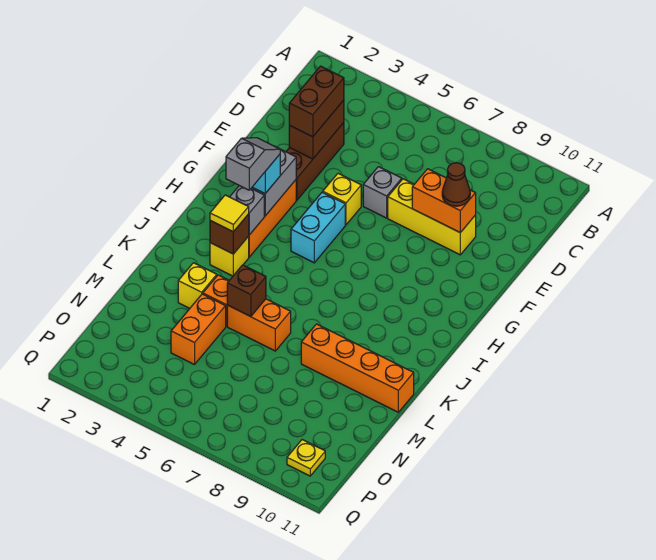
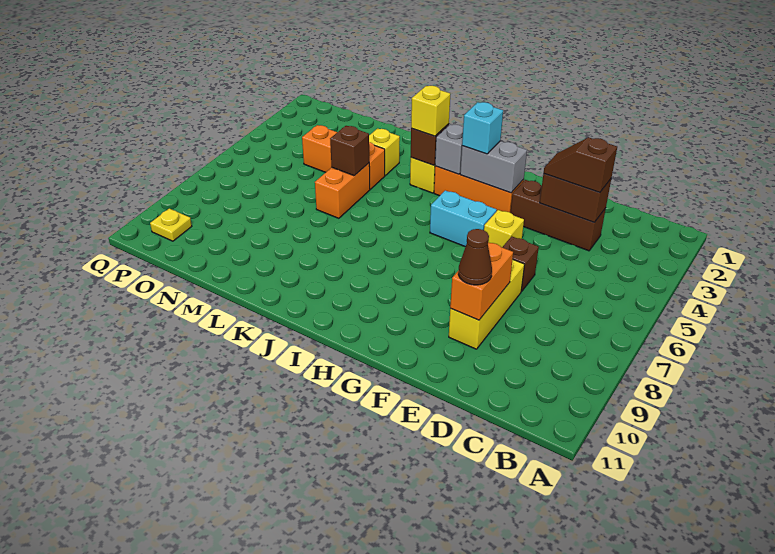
brown brick D3:E3 level 3 -> brown slope D3:E3 level 3 top D
grey brick E6 level 1 -> brown brick E6 level 1
grey slope H3:I3 level 4 top I -> none
yellow tile J3 level 3 -> yellow brick J3 level 3
orange brick L8:L11 level 1 -> none

